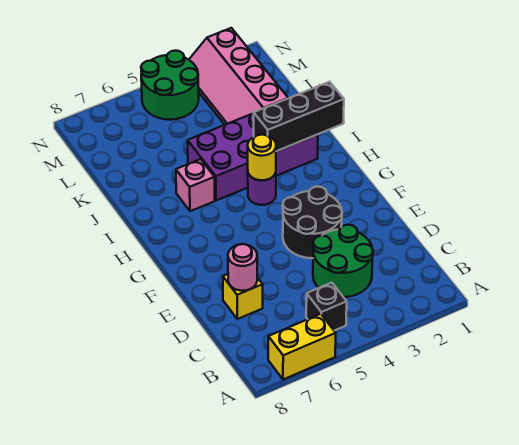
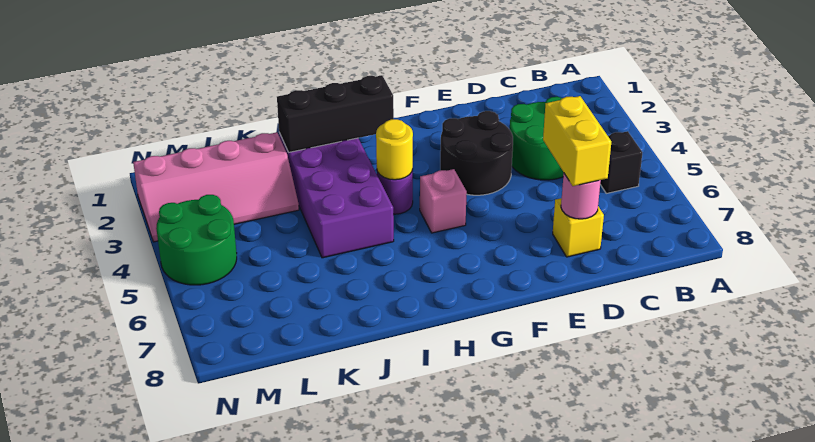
yellow brick A6:A7 level 1 -> yellow brick D6:D7 level 3
black brick I1:I3 level 2 -> black brick H2:J2 level 2
pink brick I6 level 1 -> pink brick G5 level 1

